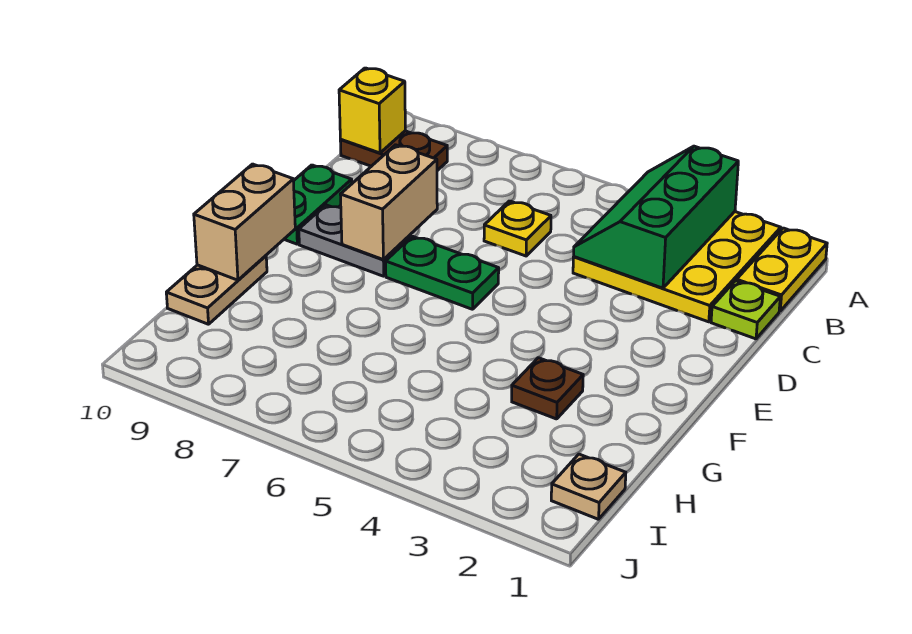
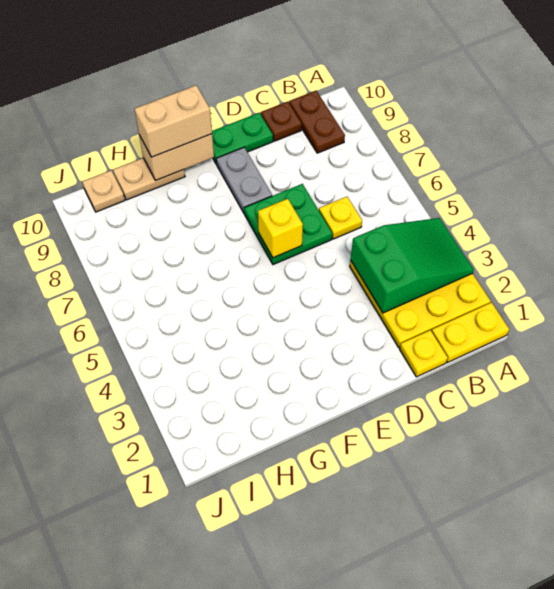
green slope A3:C4 level 2 top 3 -> green slope A3:C4 level 2 top C
yellow brick B10 level 2 -> yellow brick E6 level 2
lime plate C1 level 1 -> yellow plate C1 level 1
tan brick D8:E8 level 2 -> tan brick F10:G10 level 3
green plate E6:E7 level 1 -> green plate D6:E7 level 1
brown plate G3 level 1 -> brown plate C10 level 1
tan plate I1 level 1 -> tan plate I10 level 1

